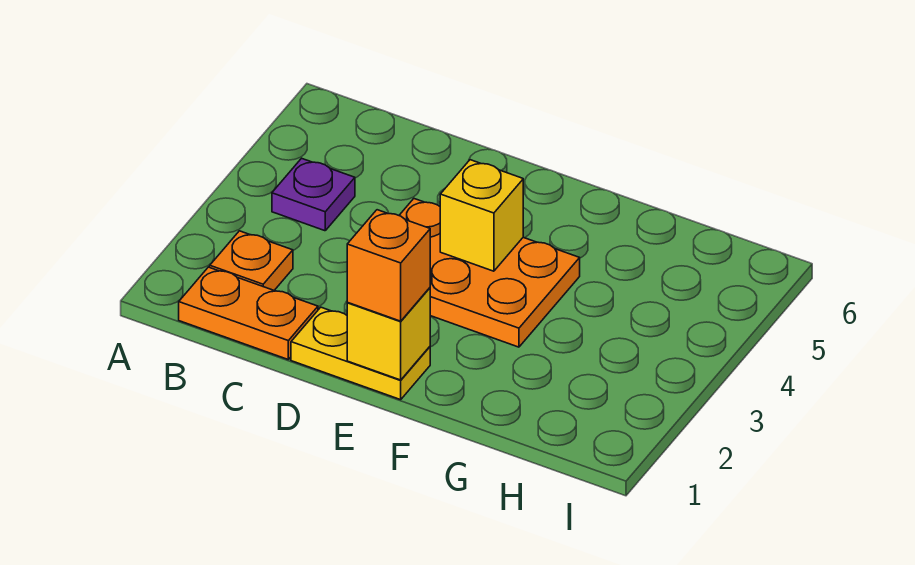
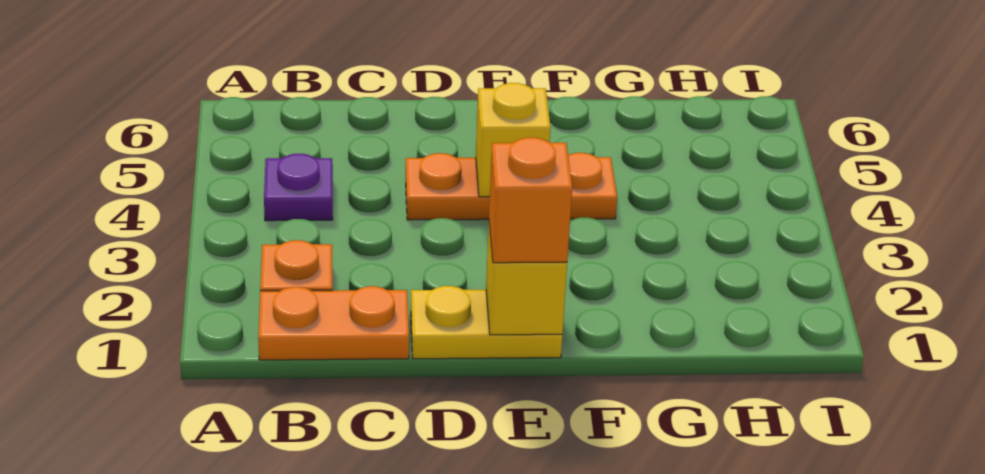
orange plate D3:F4 level 1 -> orange plate D4:F4 level 1

